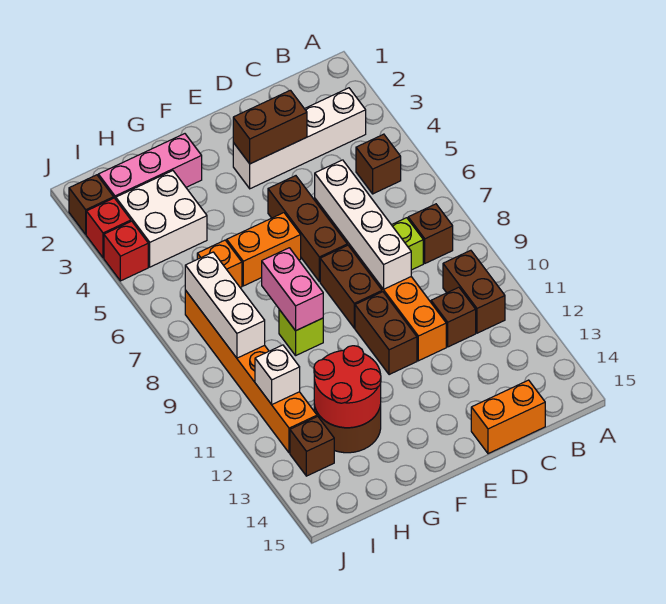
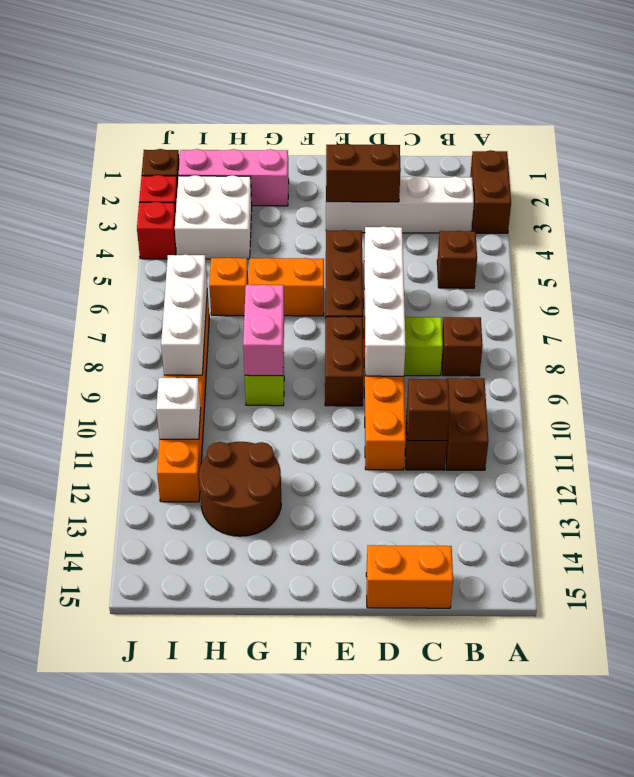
brown brick E10:E11 level 1 -> brown brick A2:A3 level 1
red round brick G12:H13 level 2 -> none
brown brick I13 level 1 -> brown brick C11 level 2

